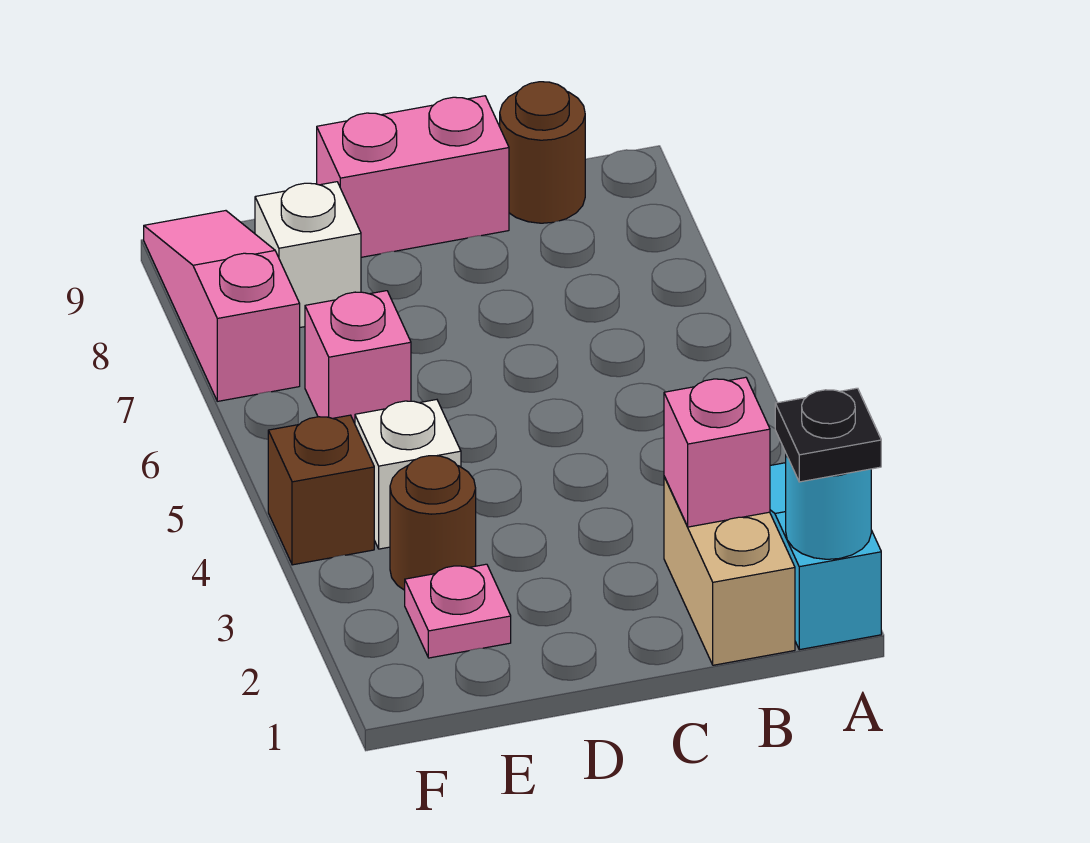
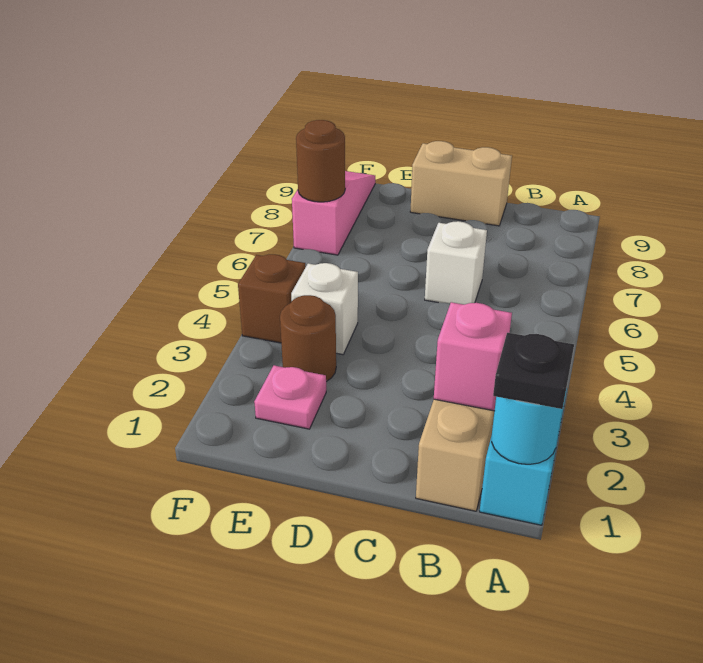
brown round brick B9 level 1 -> brown round brick F7 level 2
pink brick C9:D9 level 1 -> tan brick C9:D9 level 1
pink brick E6 level 1 -> none
white brick E8 level 1 -> white brick C6 level 1

